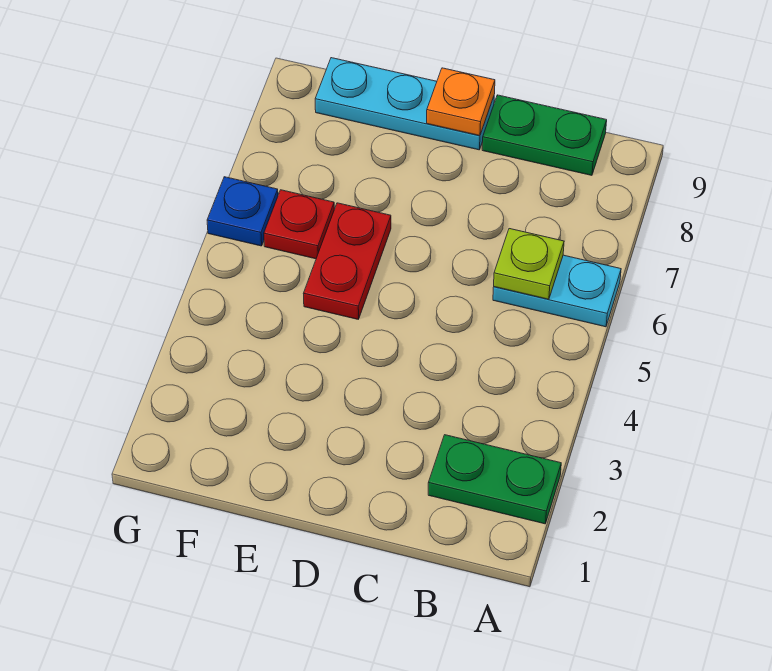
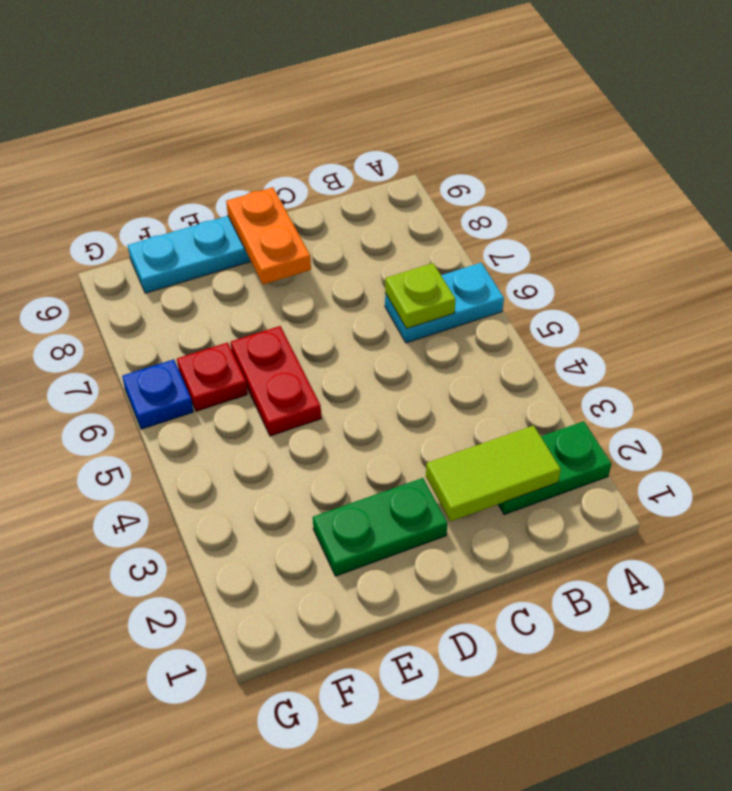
none -> lime tile B2:C2 level 2
green plate B9:C9 level 1 -> green plate D2:E2 level 1
orange plate D9 level 2 -> orange plate D8:D9 level 2

